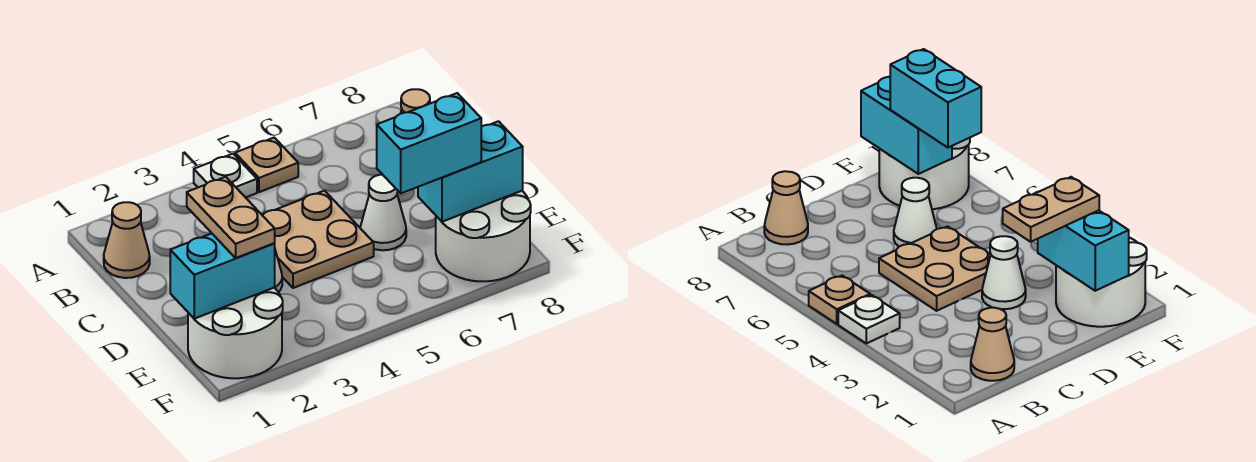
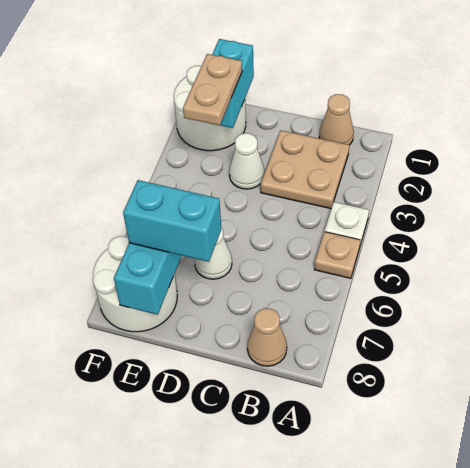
tan plate C4:D5 level 1 -> tan plate B2:C3 level 1
tan plate D2:E2 level 3 -> tan plate E2:E3 level 3
cyan brick E6:E7 level 3 -> cyan brick D7:E7 level 3

